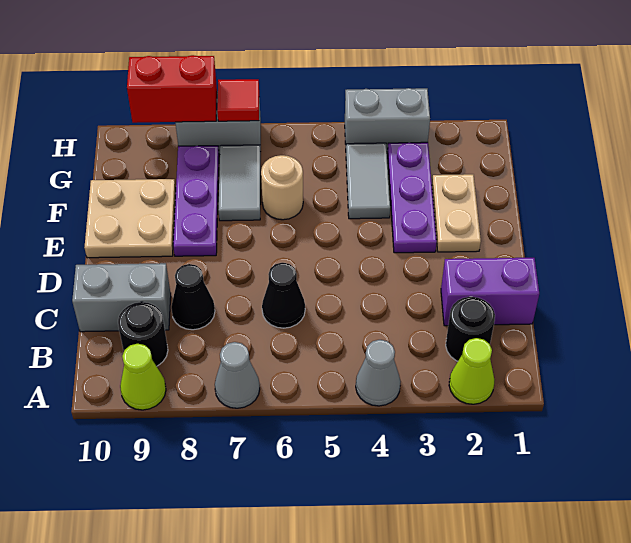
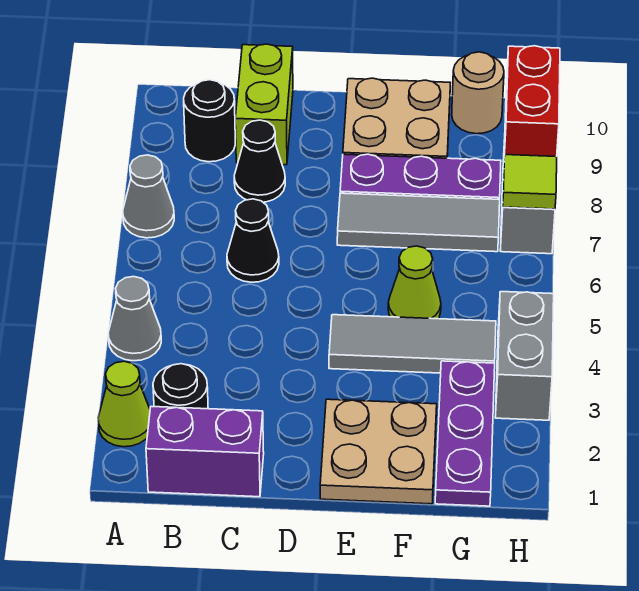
lime cone A9 level 1 -> lime cone F5 level 1
purple brick C1:C2 level 1 -> purple brick B1:C1 level 1
grey brick C9:C10 level 1 -> lime brick C9:C10 level 1
tan plate E2:F2 level 1 -> tan plate E1:F2 level 1
purple plate E3:G3 level 1 -> purple plate G1:G3 level 1
grey tile F4:G4 level 1 -> grey tile E4:G4 level 1
tan round brick F6 level 1 -> tan round brick G10 level 1
grey tile F7:G7 level 1 -> grey tile E7:G7 level 1
red tile H7 level 2 -> lime tile H7 level 2

